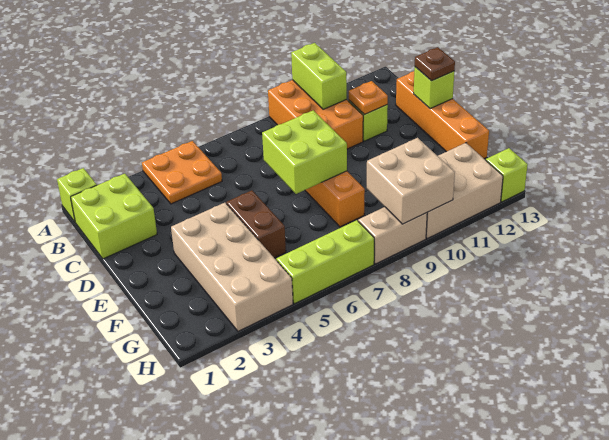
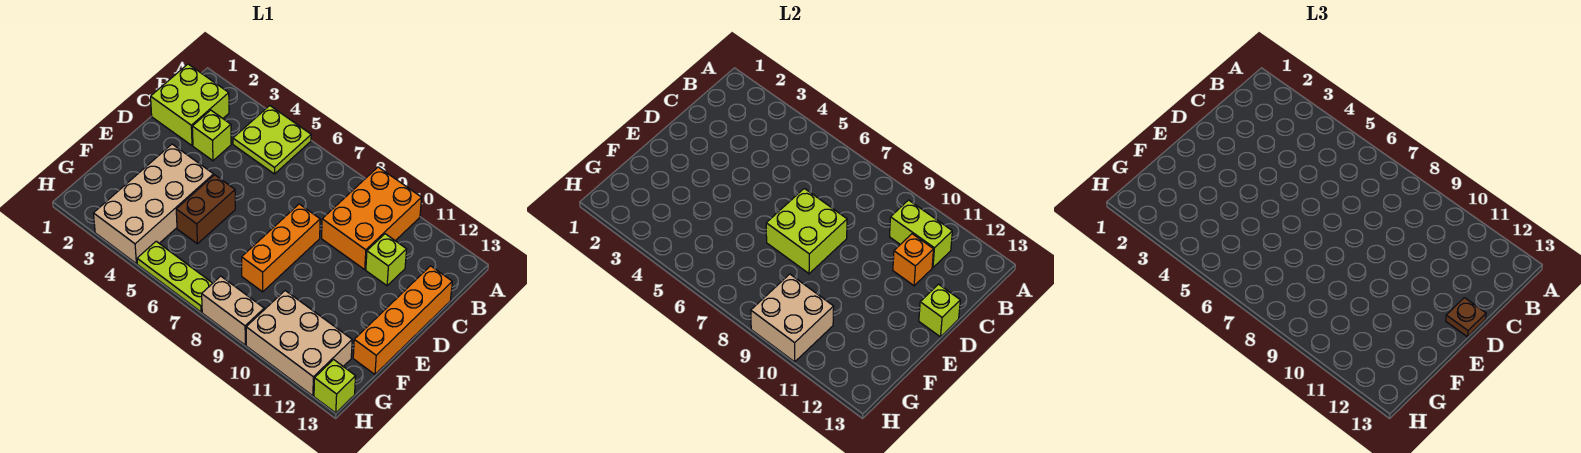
lime brick A1 level 1 -> lime brick C3 level 1
orange plate A4:B5 level 1 -> lime plate A4:B5 level 1
lime brick A10:B10 level 2 -> lime brick B10:B11 level 2
orange plate C11 level 2 -> orange brick C11 level 2
lime brick H5:H7 level 1 -> lime plate H5:H7 level 1

